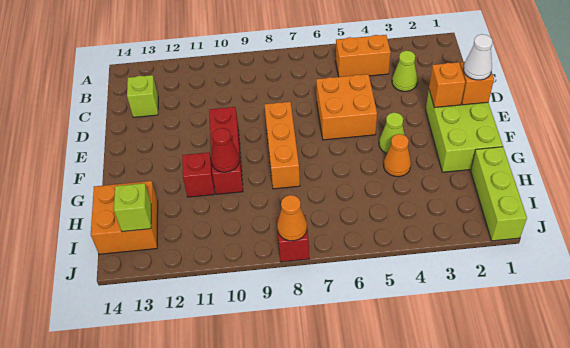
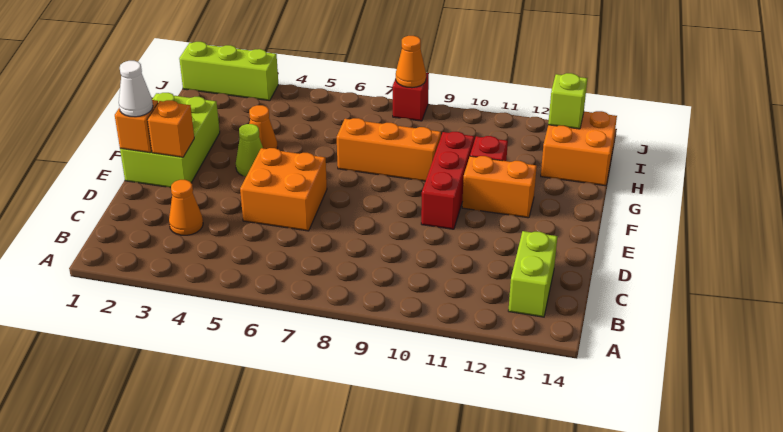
orange brick B4:B5 level 1 -> orange brick F11:F12 level 1
lime cone C3 level 1 -> orange cone C3 level 1
lime brick C13 level 1 -> lime brick B13:C13 level 1
orange brick E8:G8 level 1 -> orange brick G7:G9 level 1
red cone G10 level 2 -> none
lime brick H1:J1 level 1 -> lime brick J1:J3 level 1

